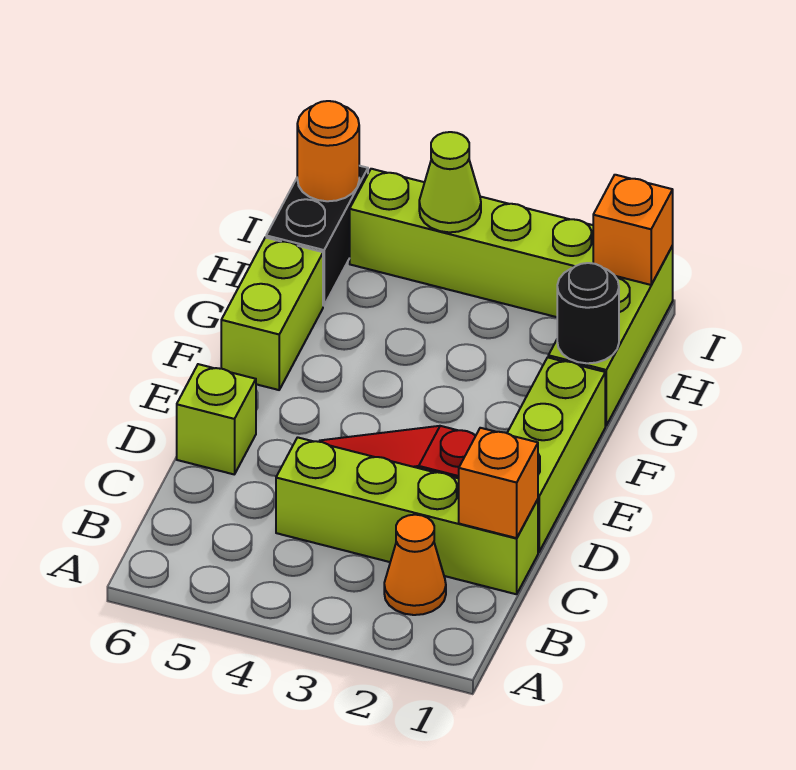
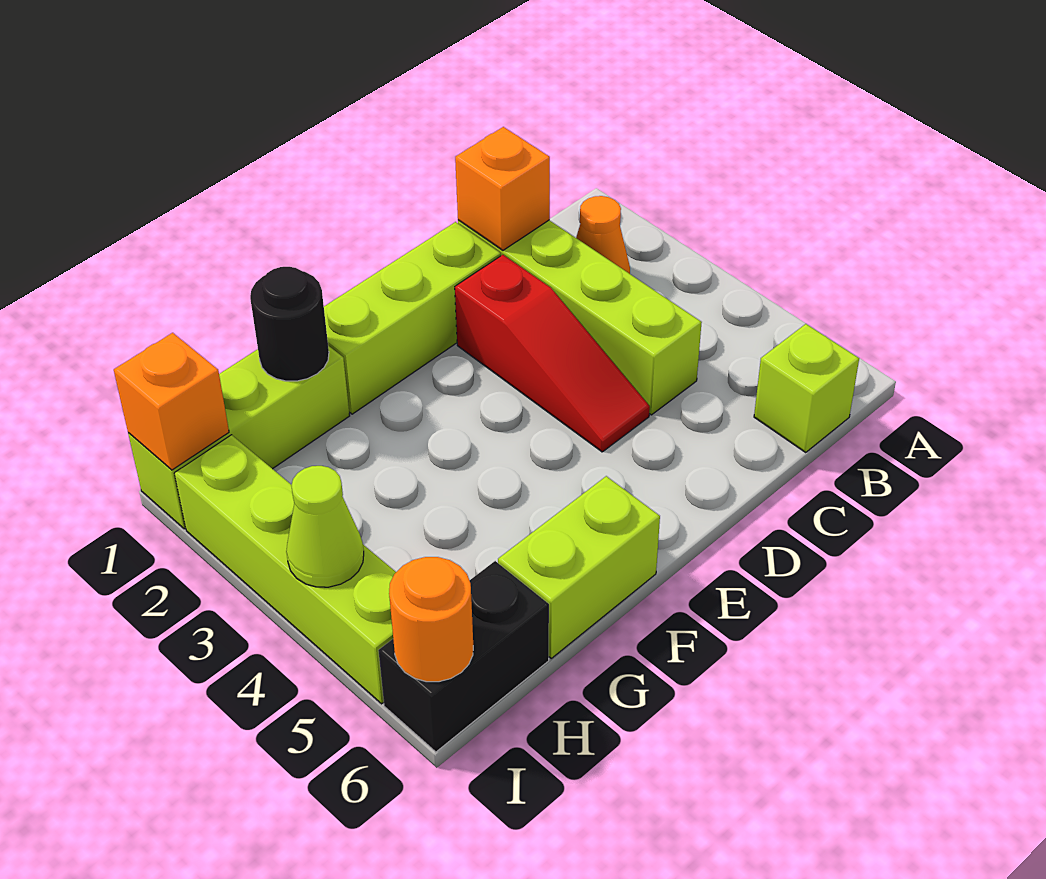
lime brick D6 level 1 -> lime brick B6 level 1

